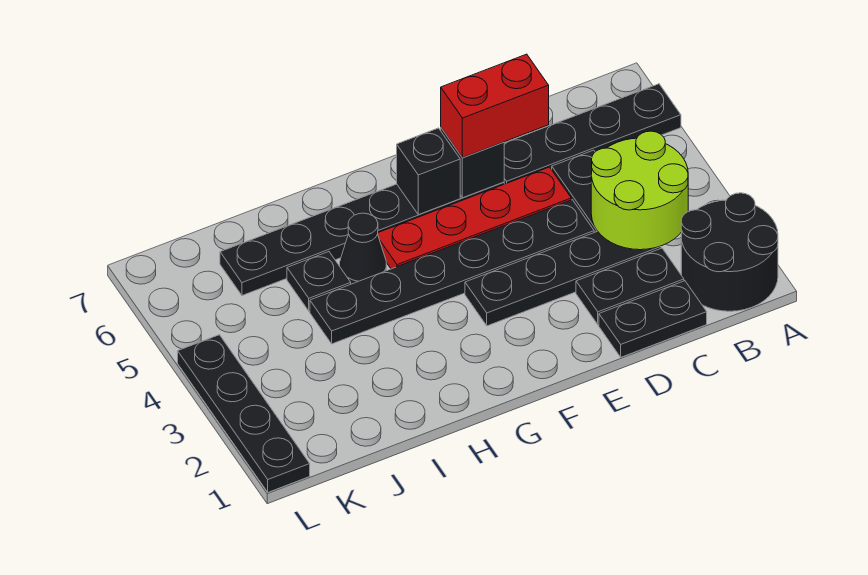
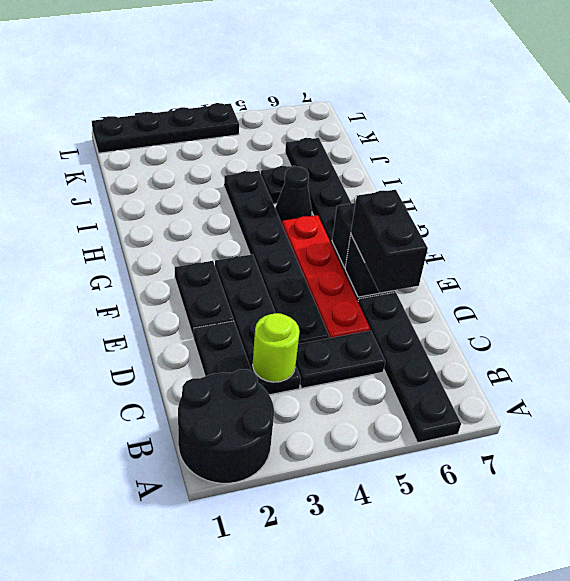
lime round brick B3:C4 level 2 -> lime round brick C3 level 2
black plate C1:D1 level 1 -> black plate E2:F2 level 1
red brick D6:E6 level 3 -> black brick D6:E6 level 3

